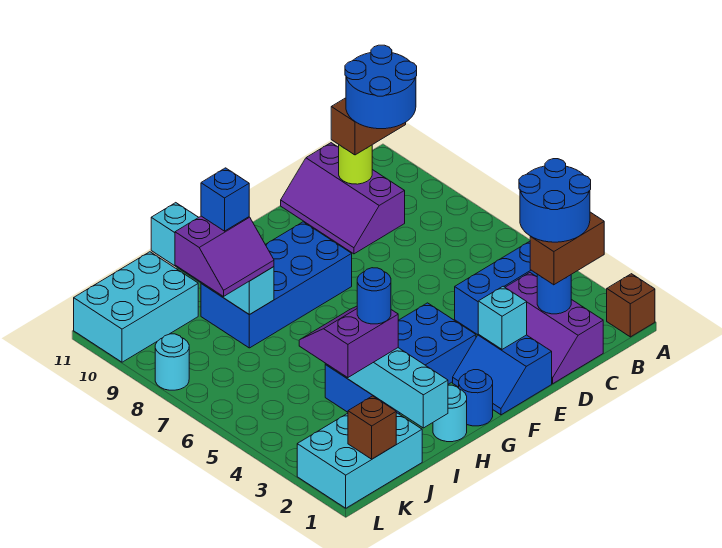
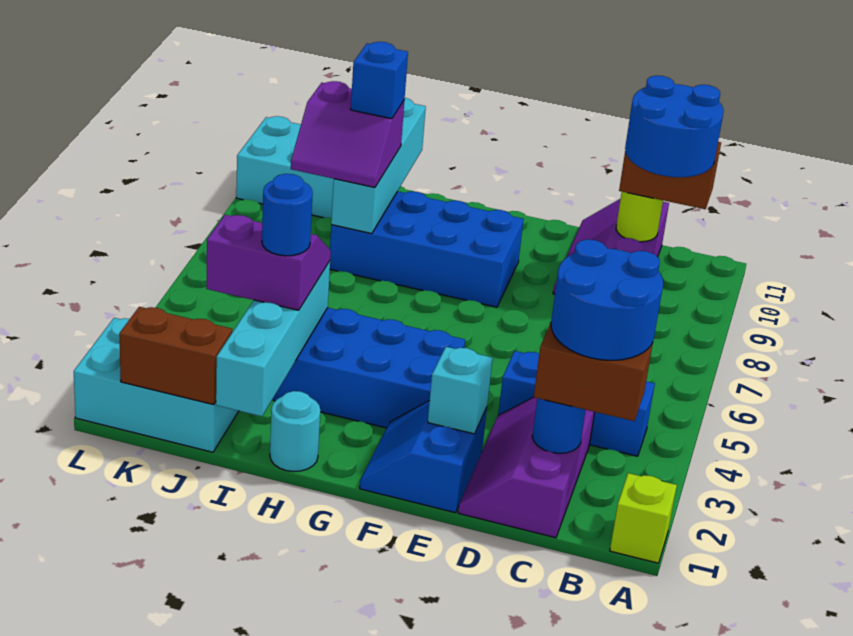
brown brick A1 level 1 -> lime brick A1 level 1
blue round brick G1 level 1 -> none
brown brick K1 level 2 -> brown brick J1:K1 level 2
cyan round brick L8 level 1 -> none

